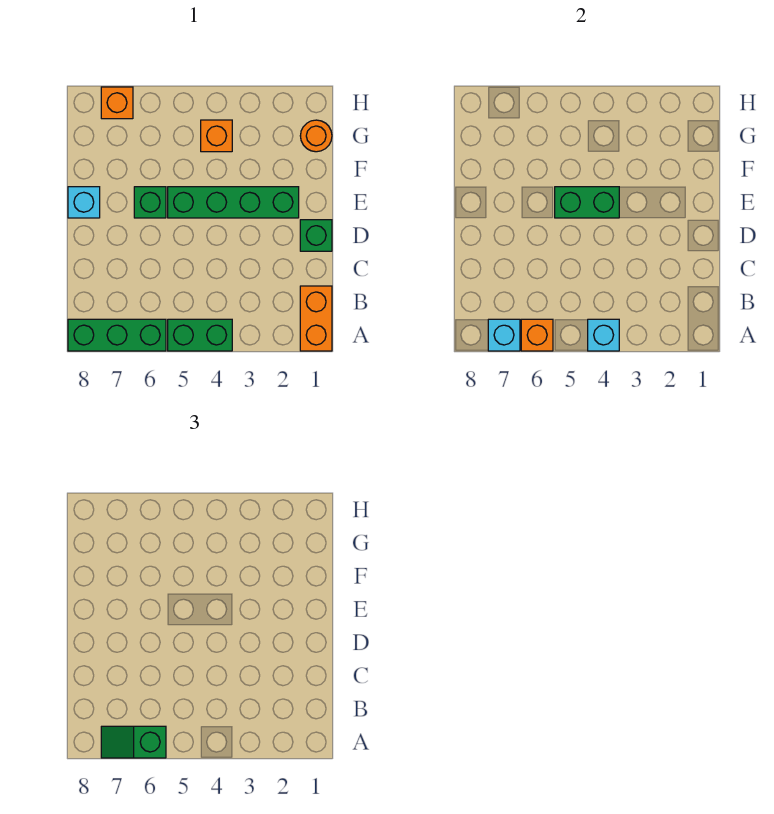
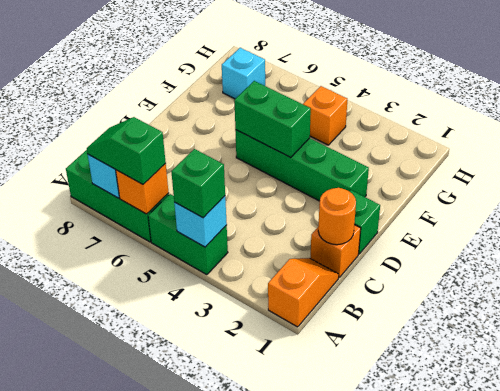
orange brick A1:B1 level 1 -> orange slope A1:B1 level 1 top A
green brick E6 level 1 -> green brick A4 level 3
cyan brick E8 level 1 -> cyan brick G7 level 1
orange round brick G1 level 1 -> orange round brick C1 level 2
orange brick H7 level 1 -> orange brick C1 level 1

